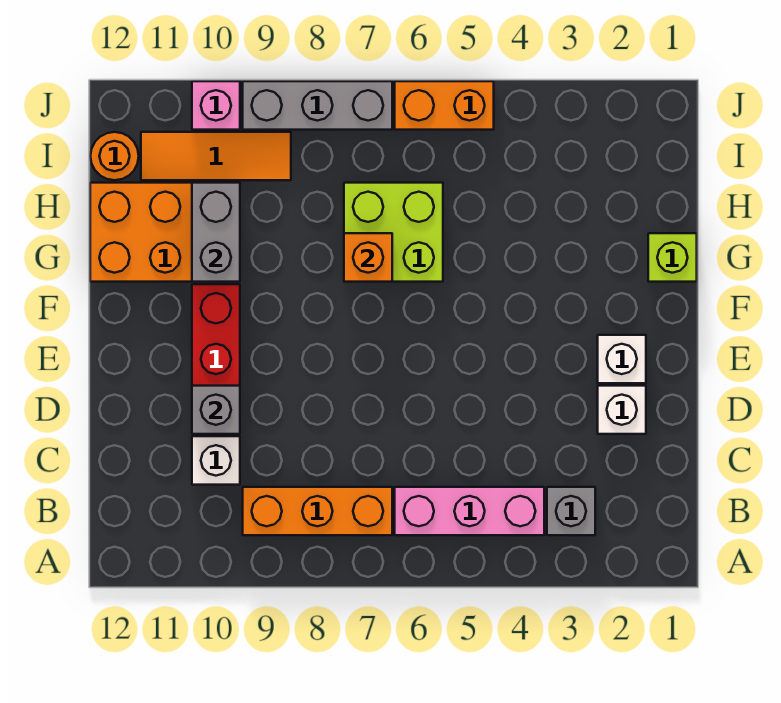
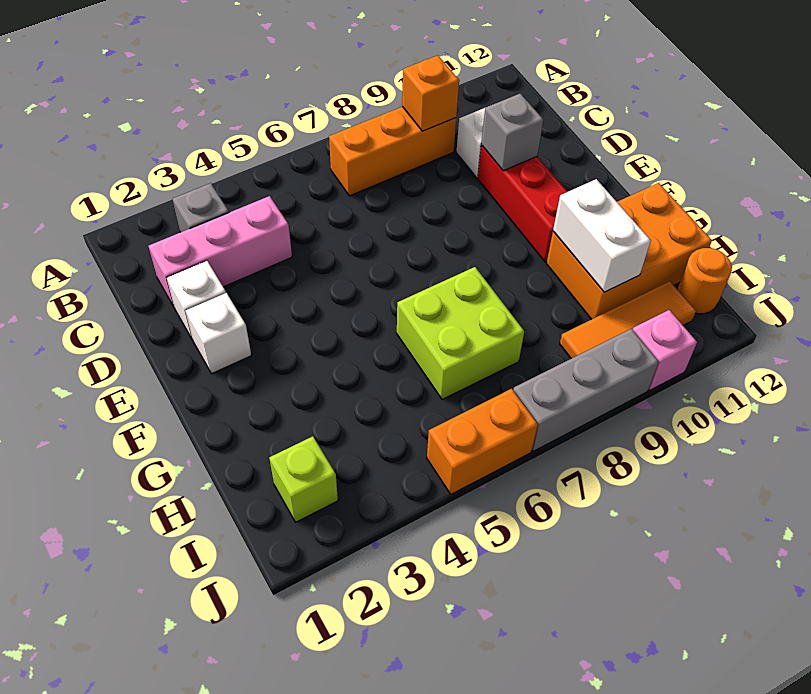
pink brick B4:B6 level 1 -> pink brick C2:C4 level 1
lime brick G1 level 1 -> lime brick I2 level 1
orange brick G7 level 2 -> orange brick B9 level 2
grey brick G10:H10 level 2 -> white brick G10:H10 level 2

